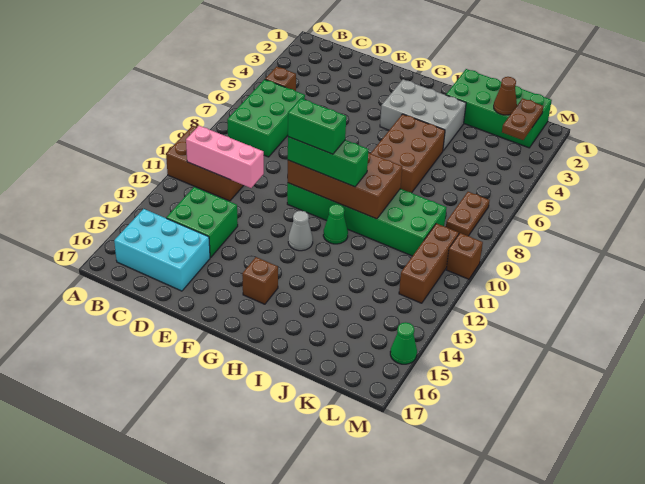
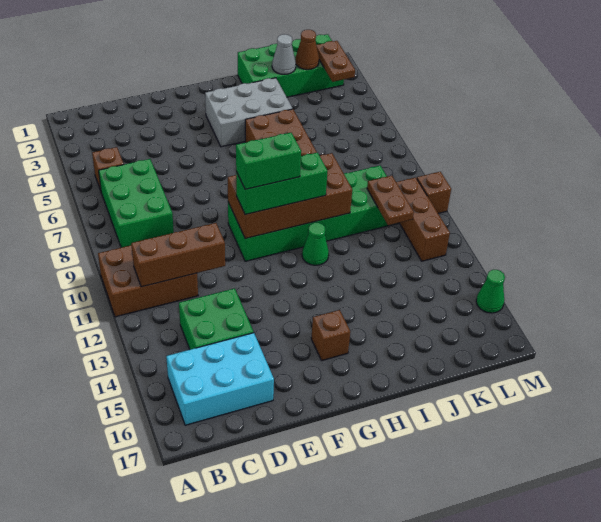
pink brick B11:D11 level 2 -> brown brick B11:D11 level 2
grey cone G12 level 1 -> grey cone J2 level 2
brown plate L7:L8 level 1 -> brown plate K10:K11 level 2

